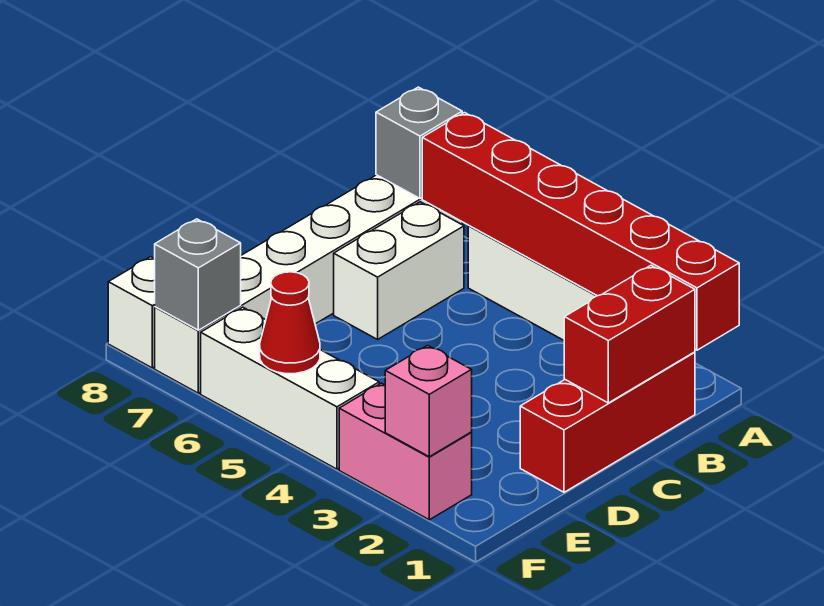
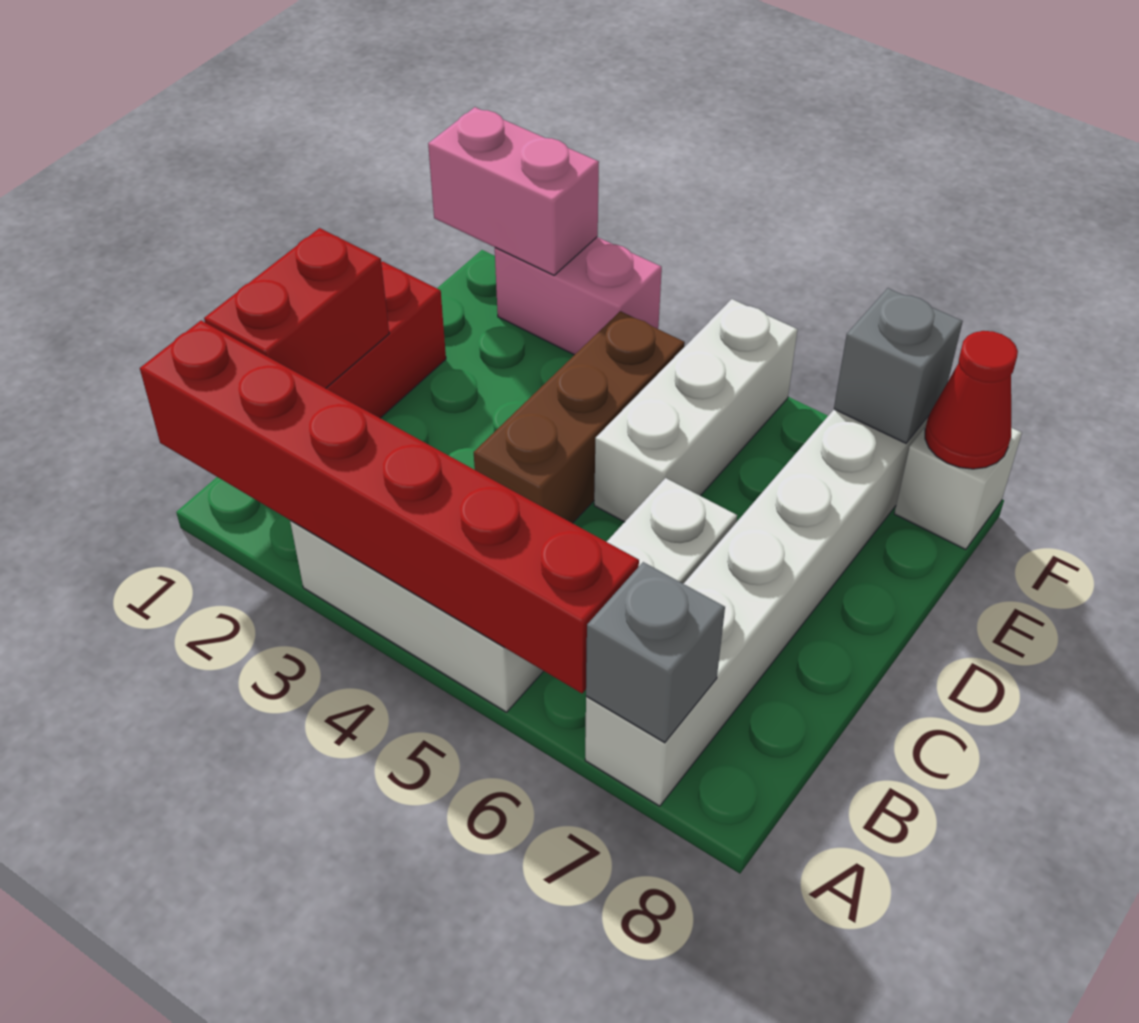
none -> brown brick C4:E4 level 1
pink brick F2 level 2 -> pink brick F1:F2 level 2
white brick F4:F6 level 1 -> white brick D5:F5 level 1
red cone F5 level 2 -> red cone F8 level 2

